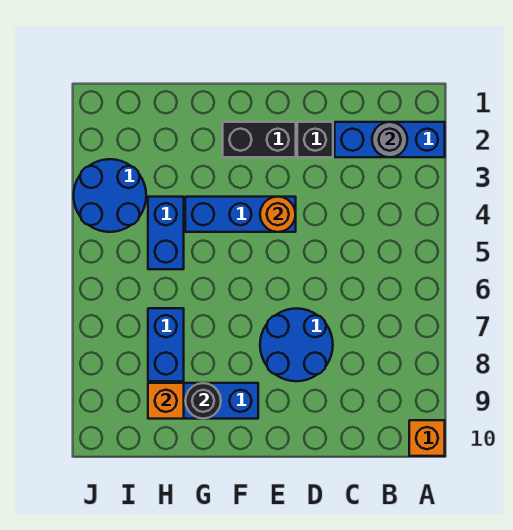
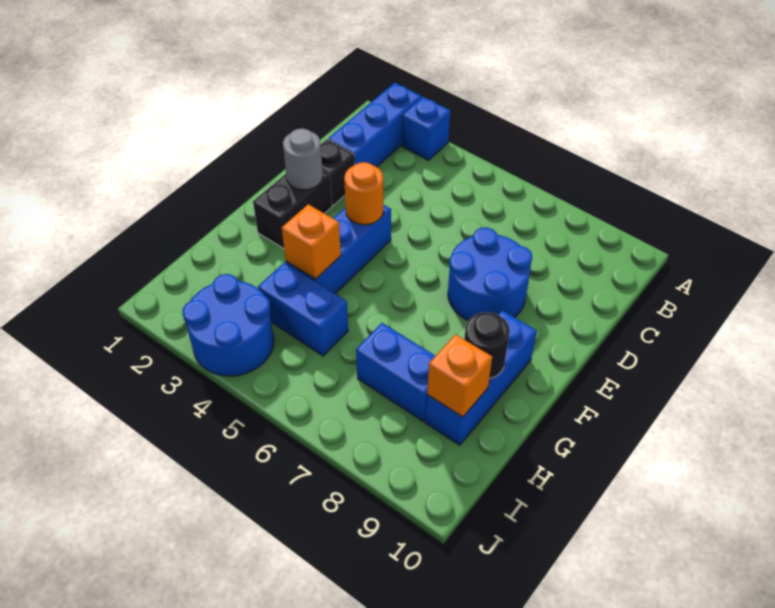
none -> blue brick A3 level 1
orange brick A10 level 1 -> orange brick G4 level 2
grey round brick B2 level 2 -> grey round brick E2 level 2

